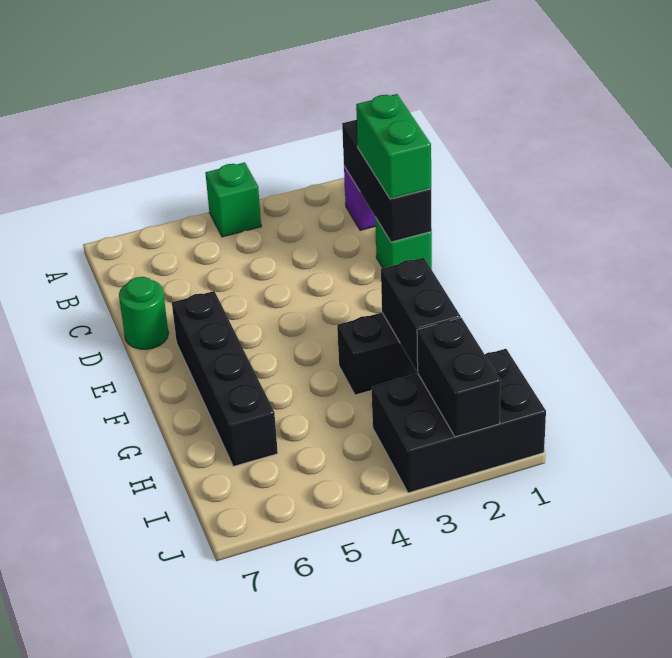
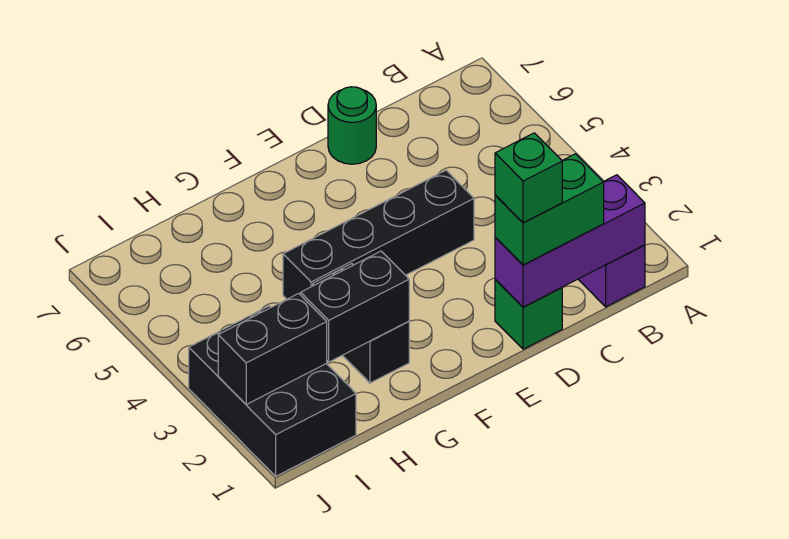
green brick A4 level 1 -> green brick D1 level 4
black brick B1:D1 level 2 -> purple brick B1:D1 level 2
black brick E6:H6 level 1 -> black brick D4:G4 level 1

